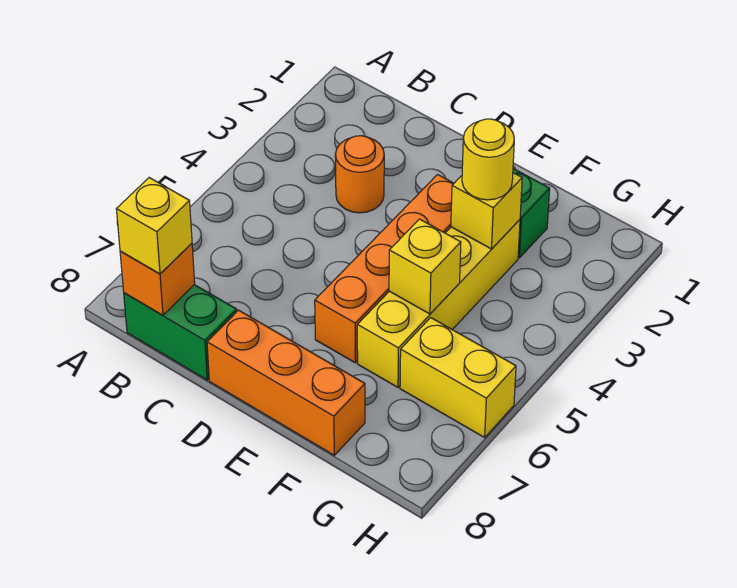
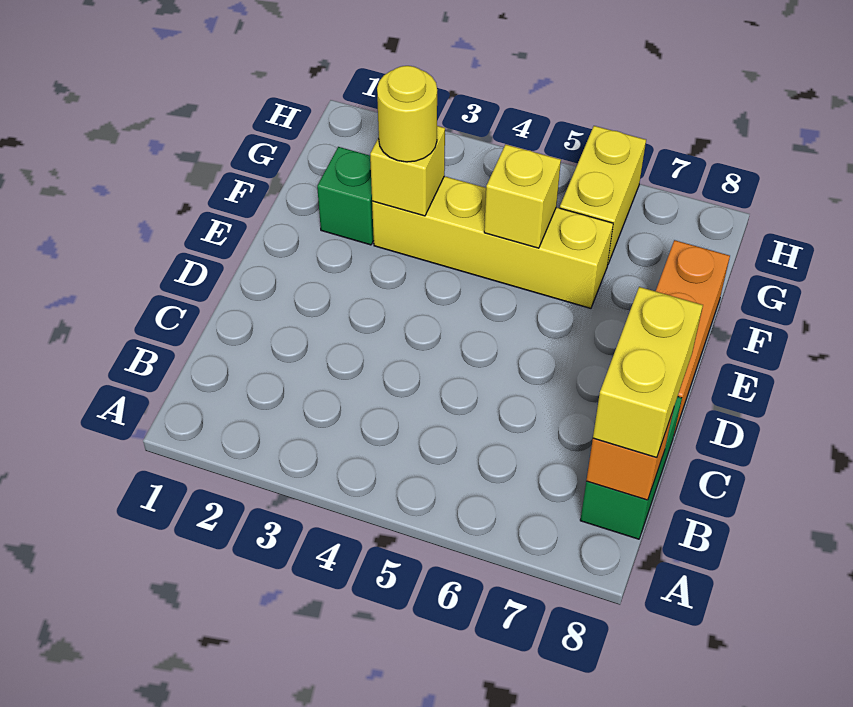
yellow brick B8 level 3 -> yellow brick B8:C8 level 3
orange round brick C3 level 1 -> none
orange brick E3:E6 level 1 -> none

